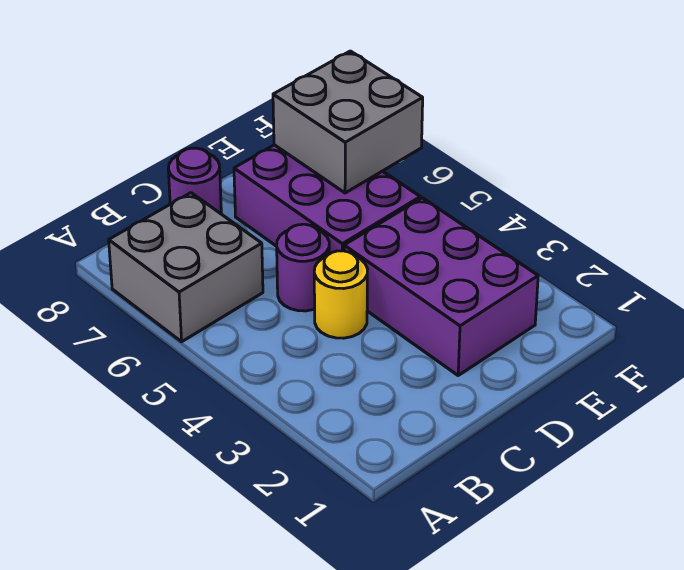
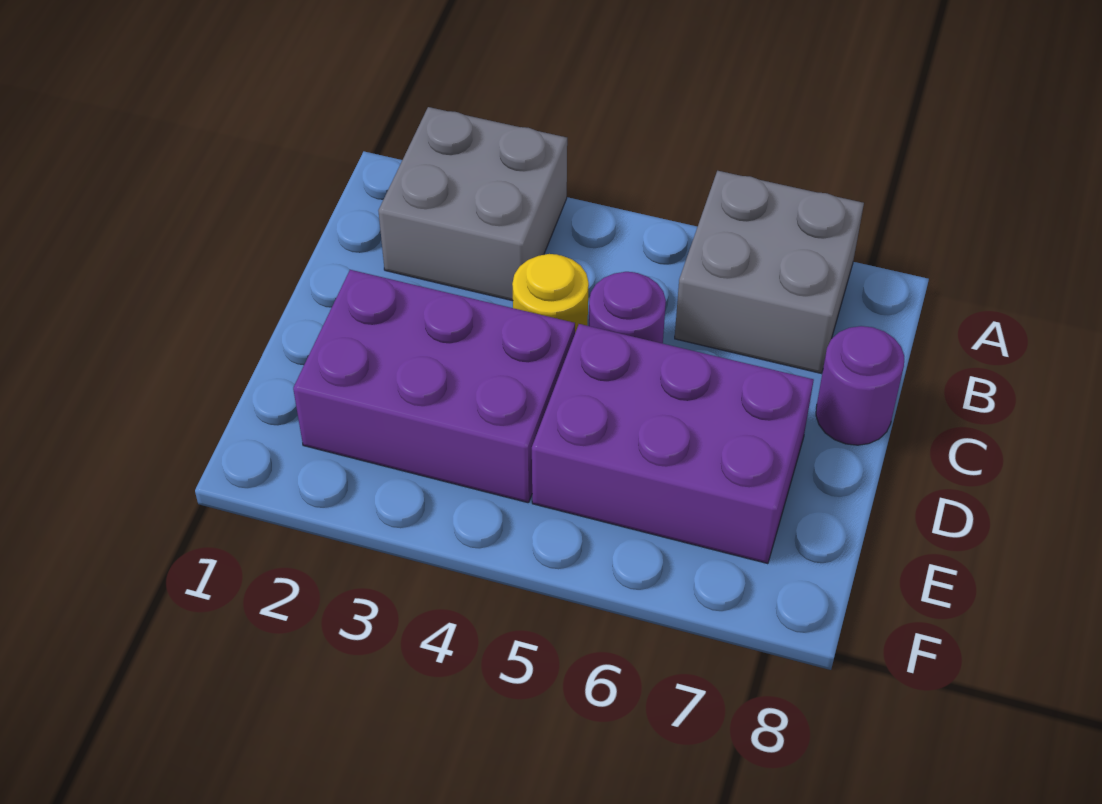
grey brick E6:F7 level 2 -> grey brick A2:B3 level 1

